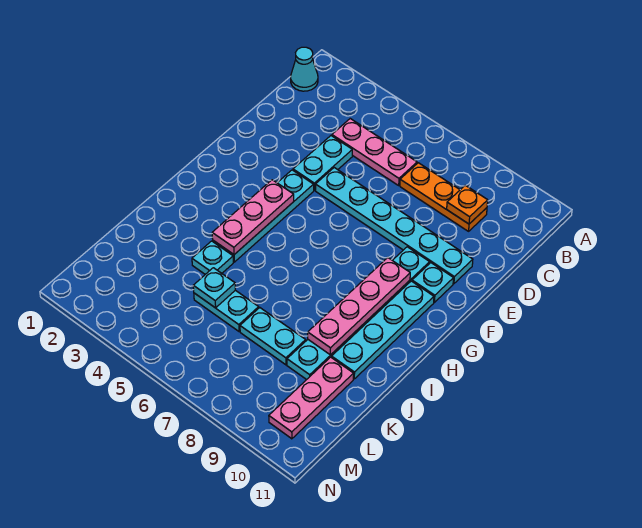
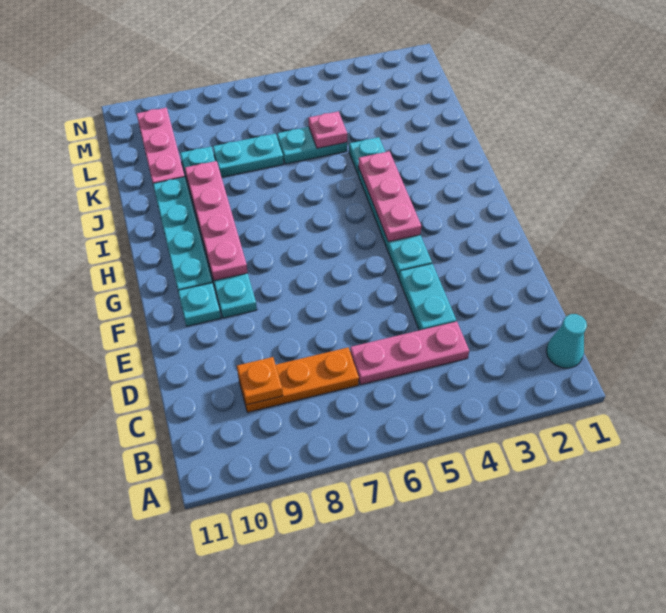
cyan plate E5:E10 level 1 -> none
cyan plate K5 level 2 -> pink plate K5 level 2

